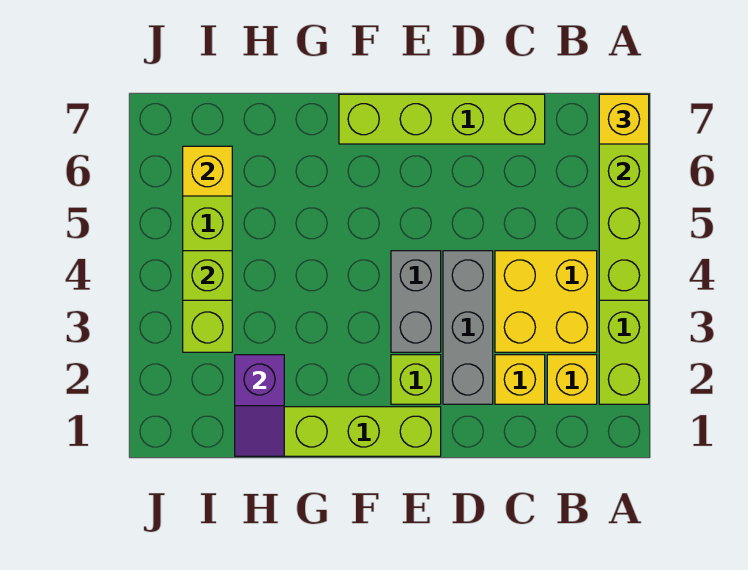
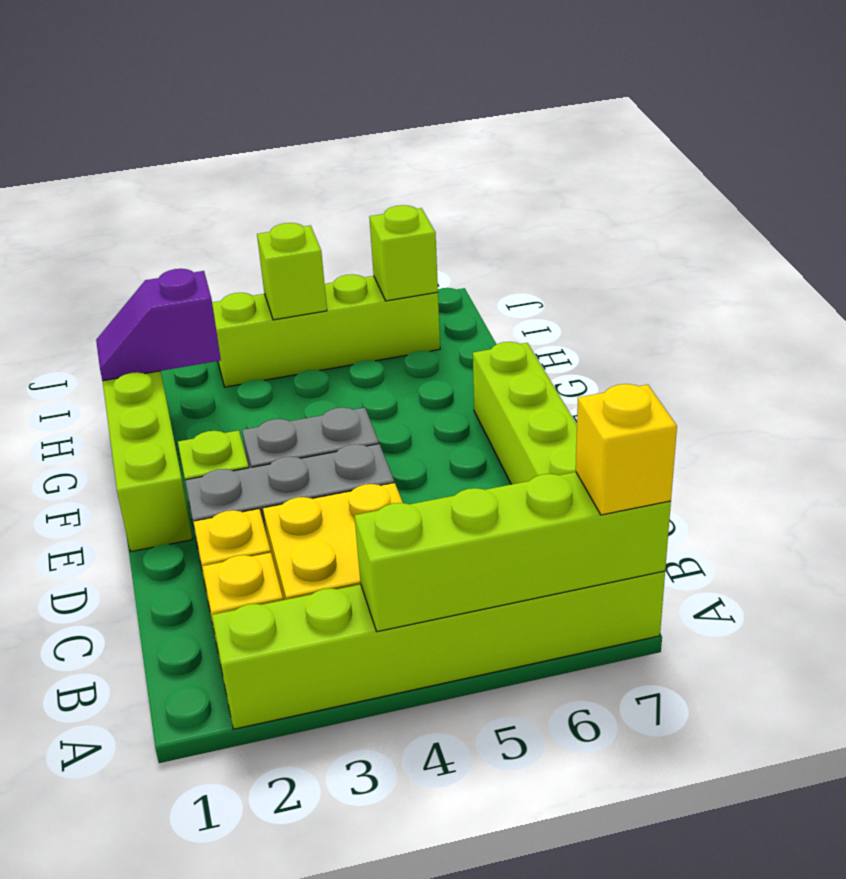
yellow brick I6 level 2 -> lime brick I6 level 2

